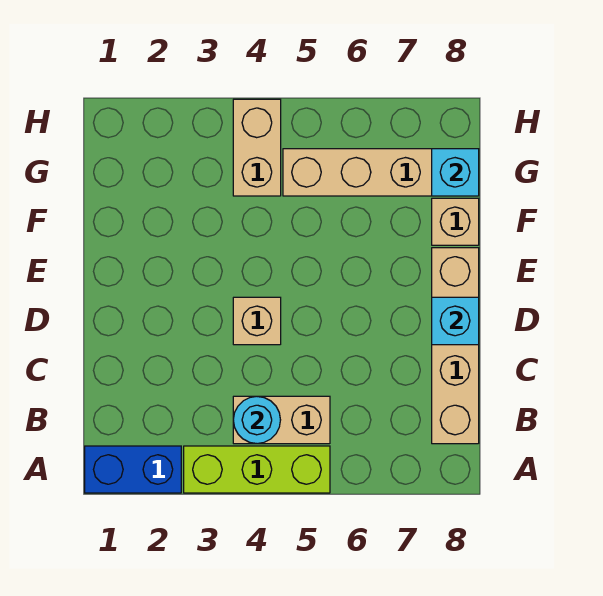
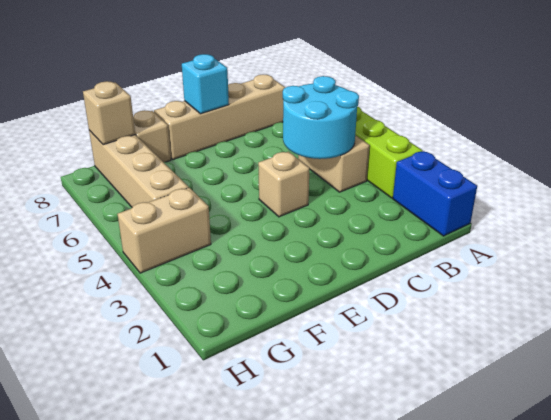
cyan round brick B4 level 2 -> cyan round brick B4:C5 level 2
cyan brick G8 level 2 -> tan brick G8 level 2

